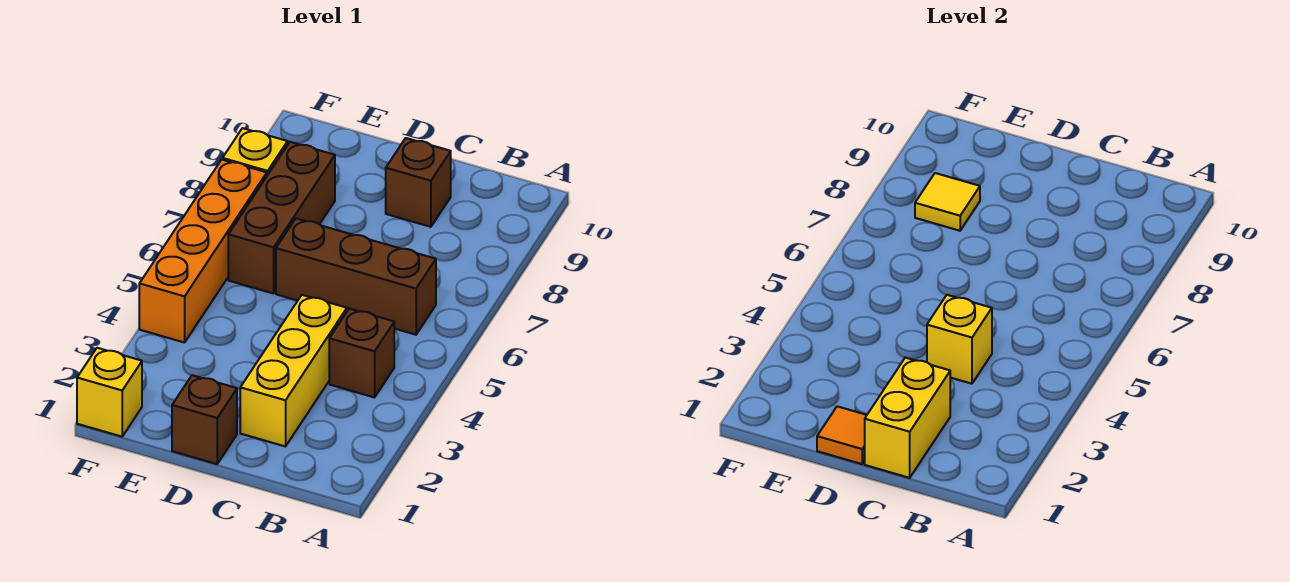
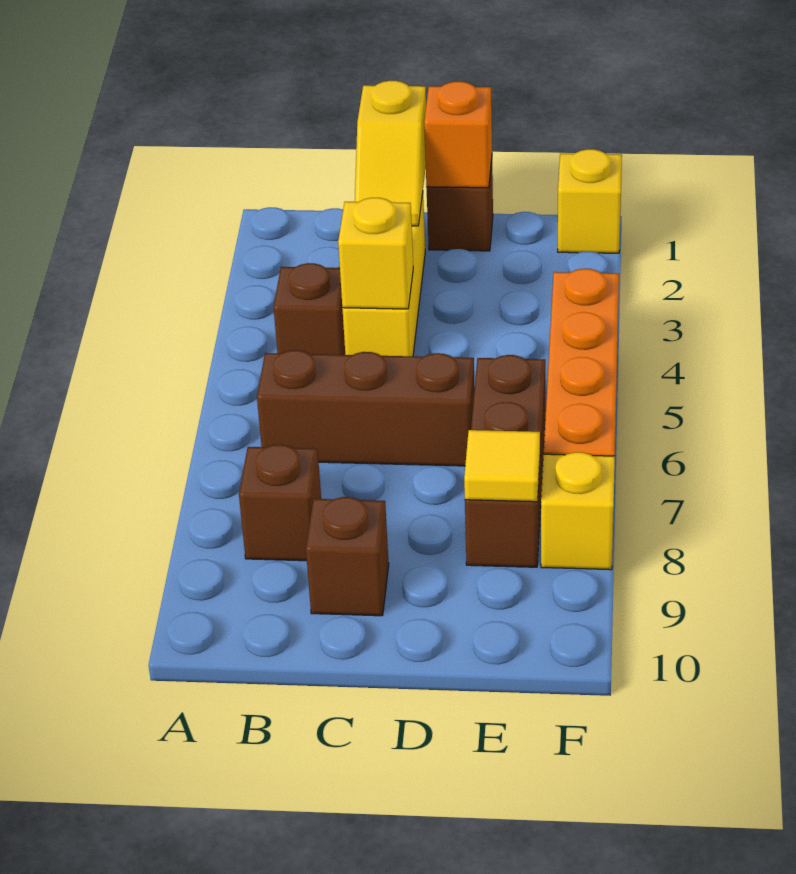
none -> brown brick B8 level 1
yellow brick C1:C2 level 2 -> yellow slope C1:C2 level 2 top 1
orange tile D1 level 2 -> orange brick D1 level 2

